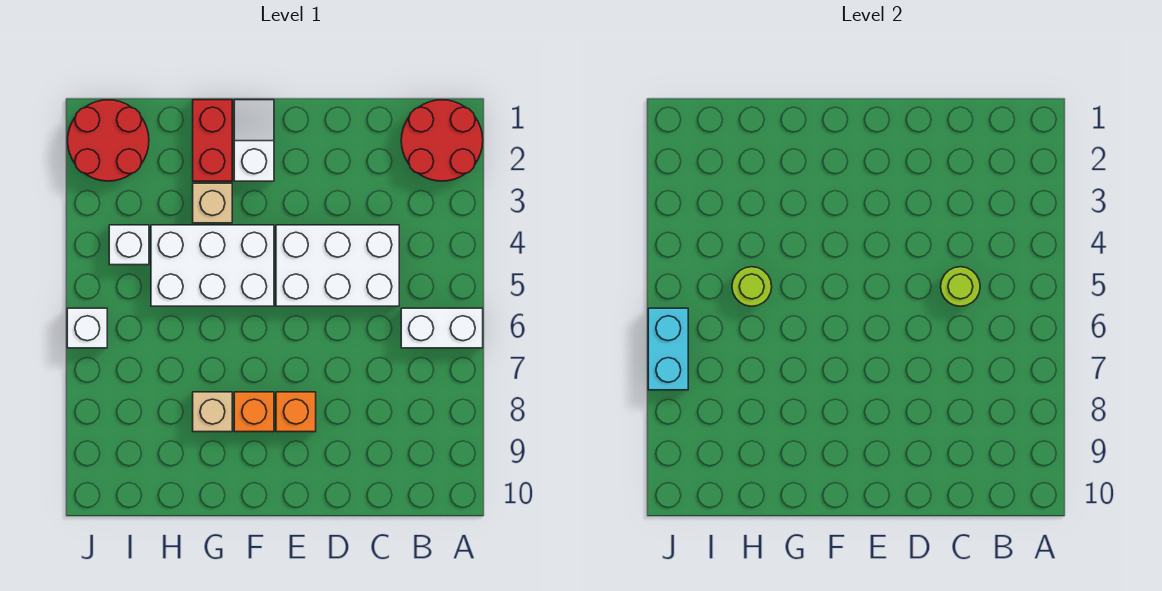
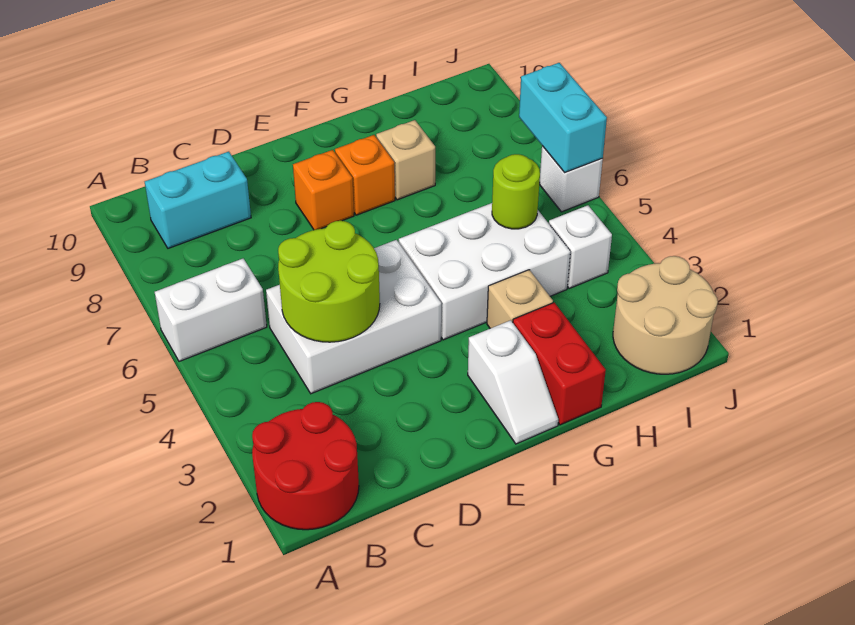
none -> cyan brick B9:C9 level 1
lime round brick C5 level 2 -> lime round brick C4:D5 level 2
red round brick I1:J2 level 1 -> tan round brick I1:J2 level 1

